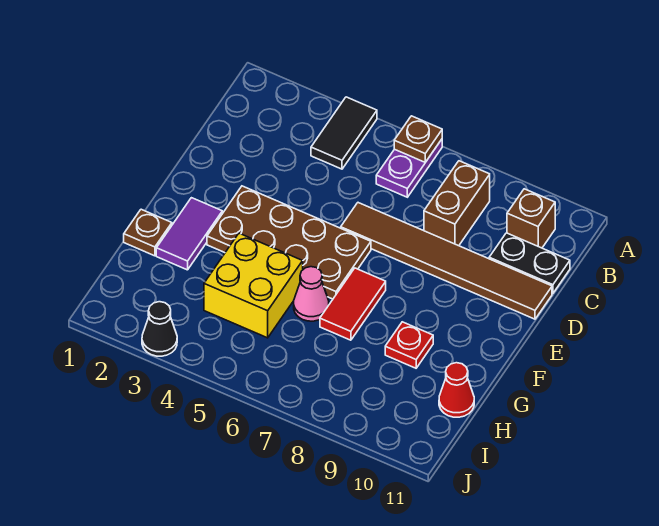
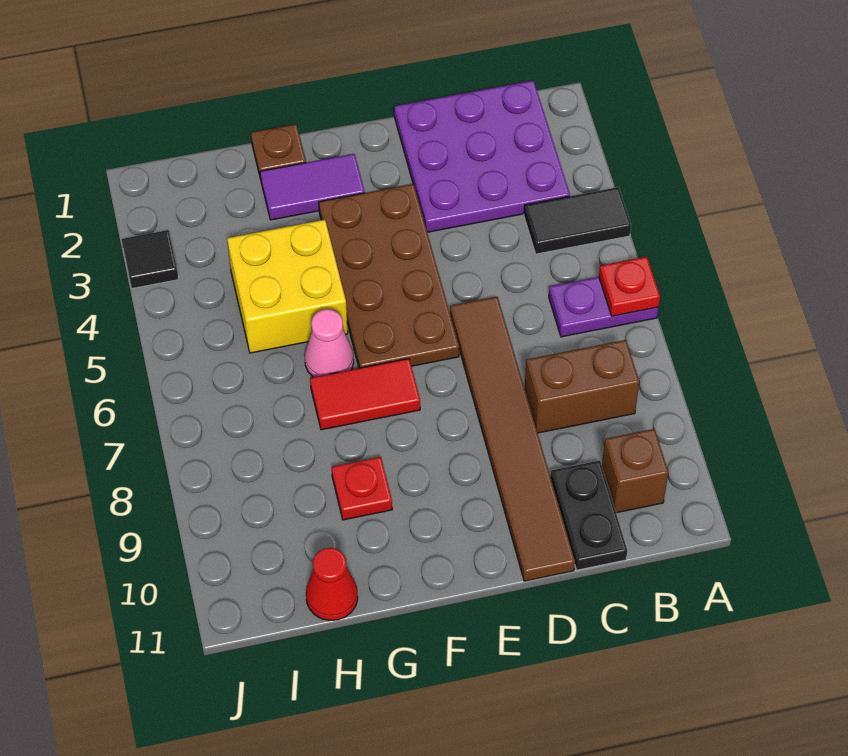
brown plate A6 level 2 -> red plate A6 level 2
none -> purple plate B1:D3 level 1
black cone J3 level 1 -> black tile J3 level 1

